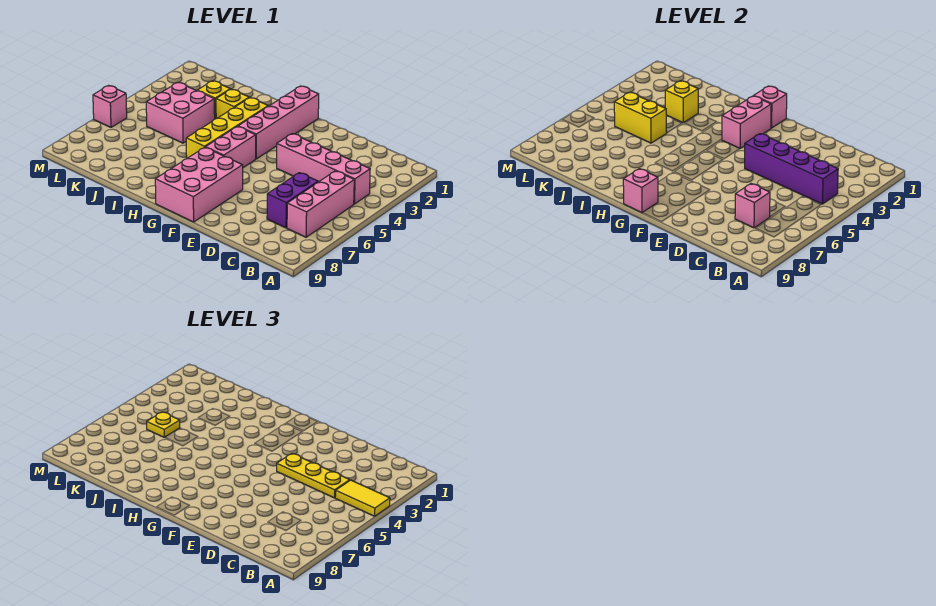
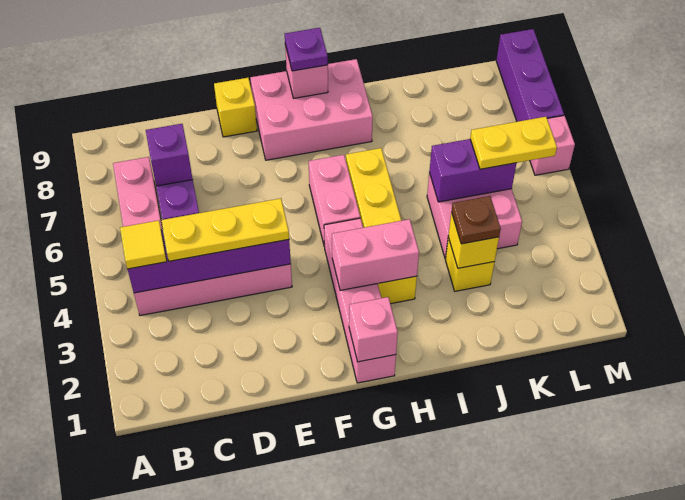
yellow tile A4:B4 level 3 -> yellow tile B4 level 3
pink brick C7 level 2 -> purple brick C7 level 2
pink brick F7:G9 level 1 -> pink brick F8:H9 level 1
pink brick G2:G3 level 2 -> pink brick G3:H3 level 2
none -> purple plate G9 level 3
yellow brick I3 level 1 -> yellow brick E9 level 1
none -> brown plate J3 level 3
yellow brick J5:K5 level 2 -> purple brick J5:K5 level 2
yellow plate K5 level 3 -> yellow plate K5:L5 level 3
none -> purple brick M7:M9 level 1

